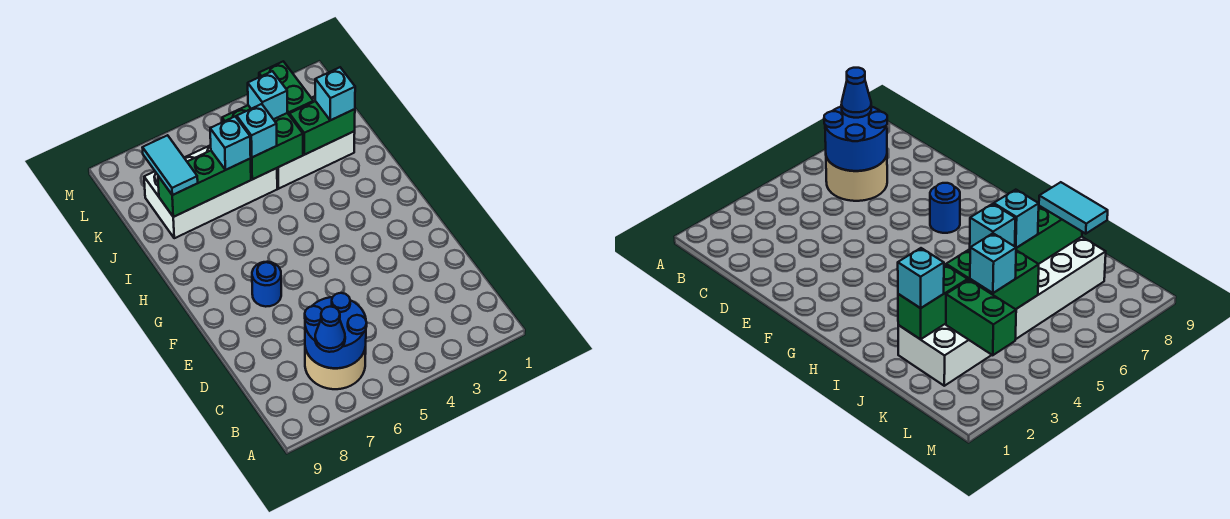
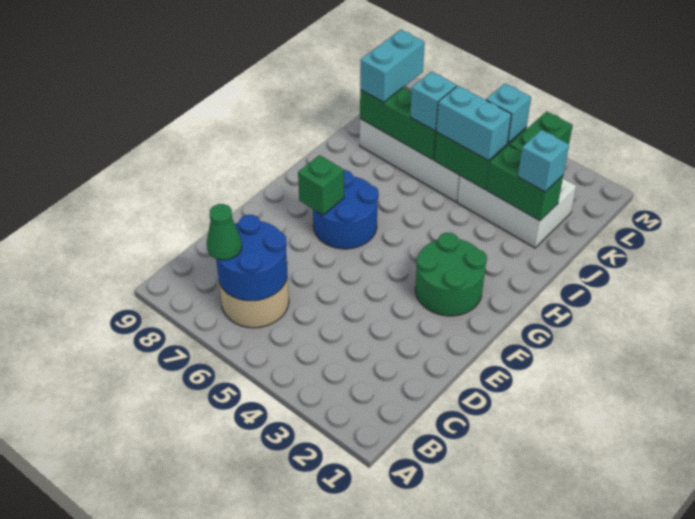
blue cone B7 level 3 -> green cone B7 level 3
none -> green round brick F2:G3 level 1
blue round brick F7 level 1 -> blue round brick F6:G7 level 1
none -> green brick F7 level 2
cyan brick J5 level 3 -> cyan brick J4:J5 level 3
cyan tile J8:K8 level 3 -> cyan brick J8:K8 level 3

